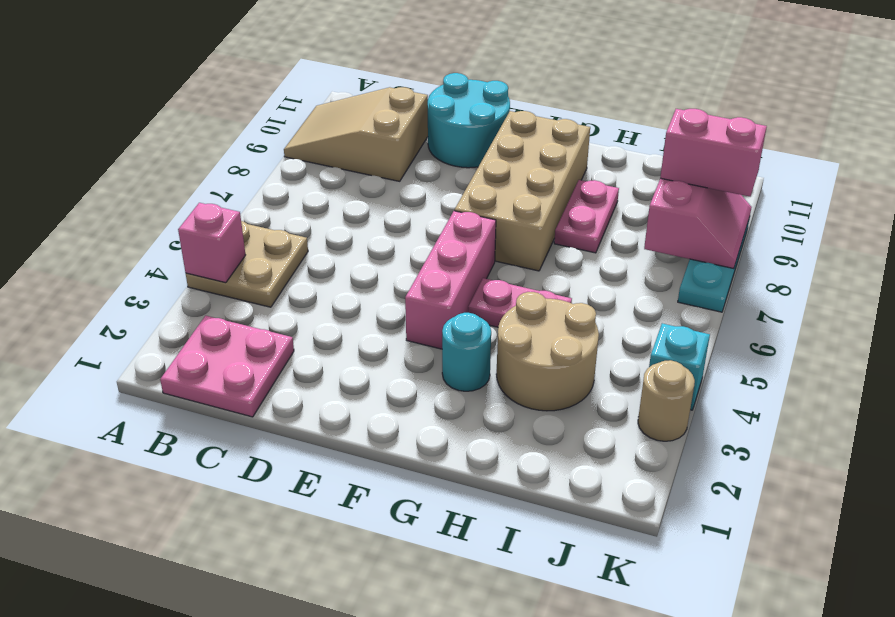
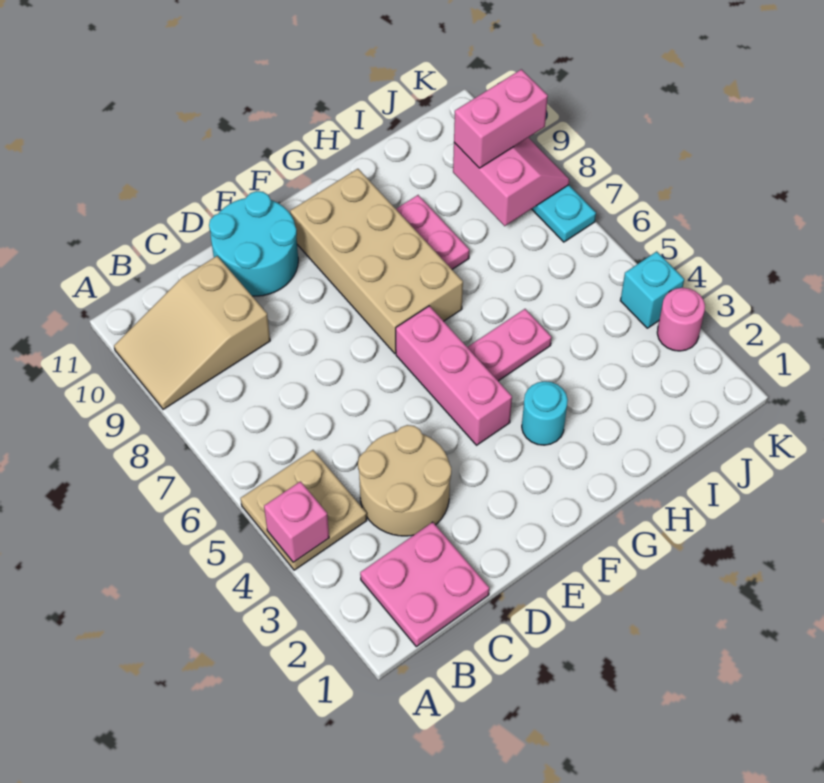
tan round brick H3:I4 level 1 -> tan round brick C3:D4 level 1
tan round brick K3 level 1 -> pink round brick K3 level 1

